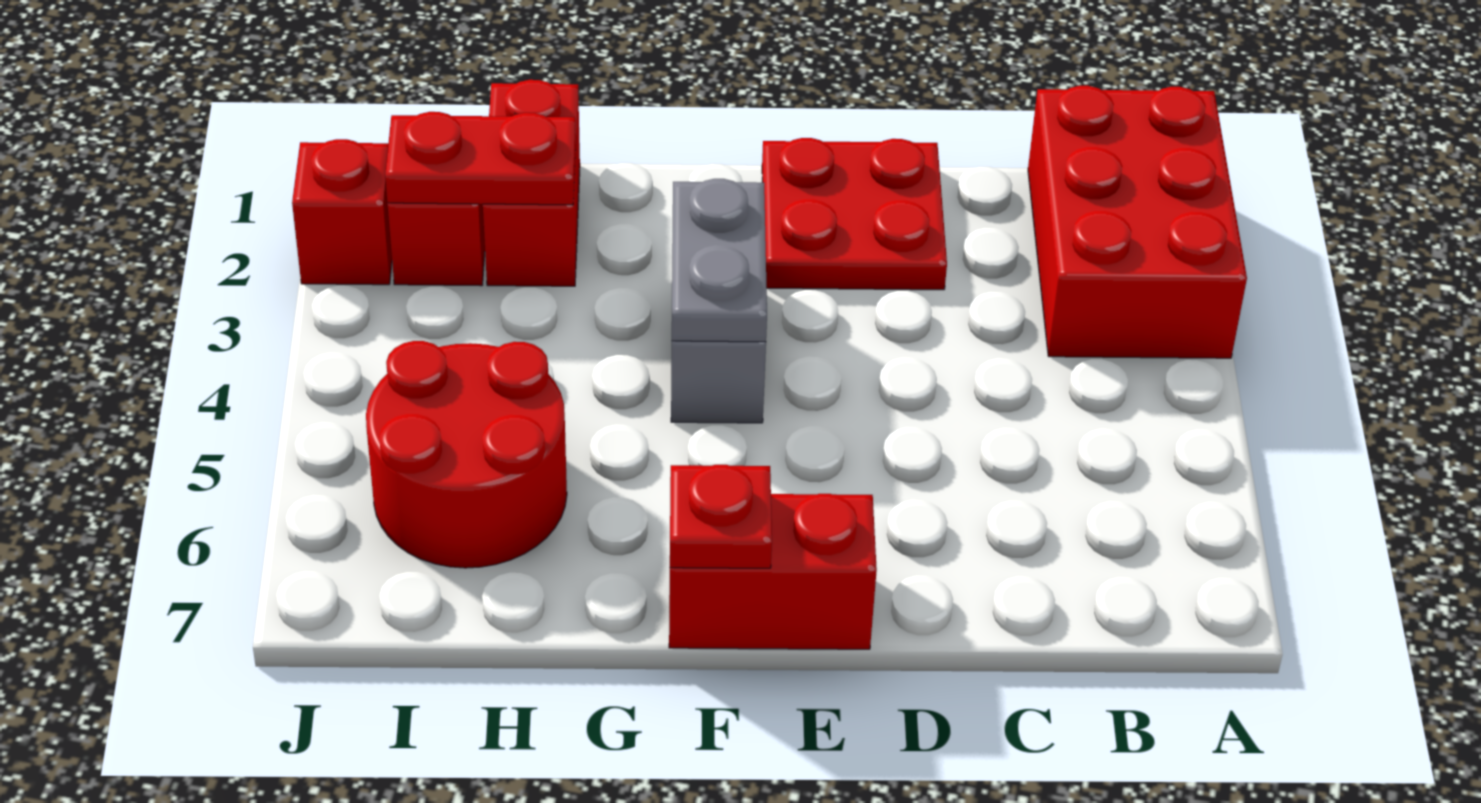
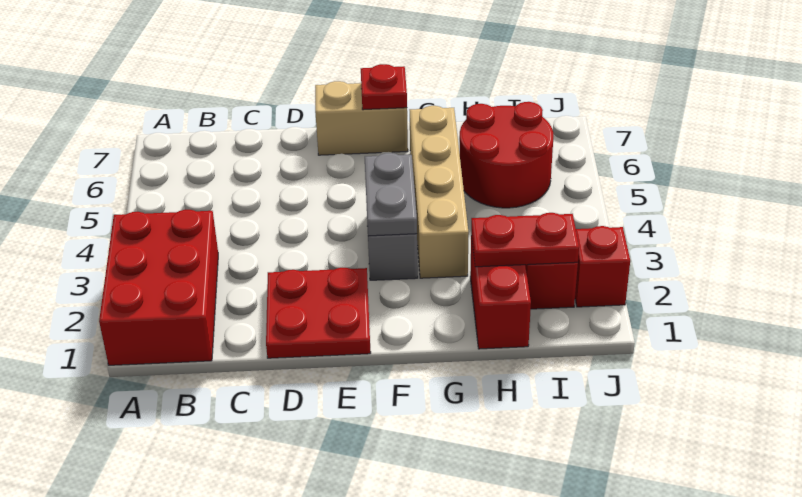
red brick E7:F7 level 1 -> tan brick E7:F7 level 1
none -> tan brick G3:G6 level 1

